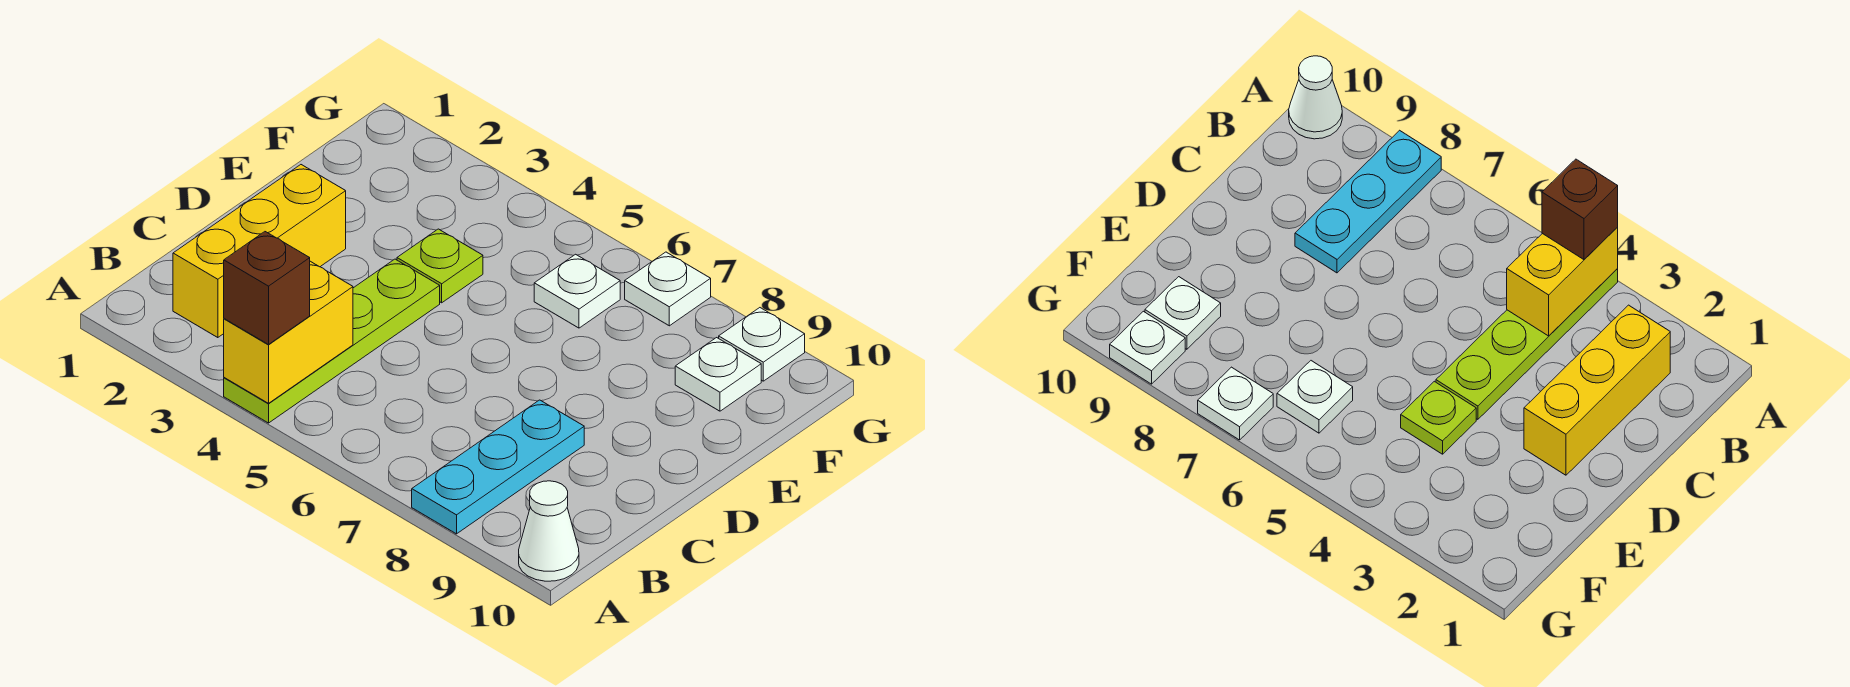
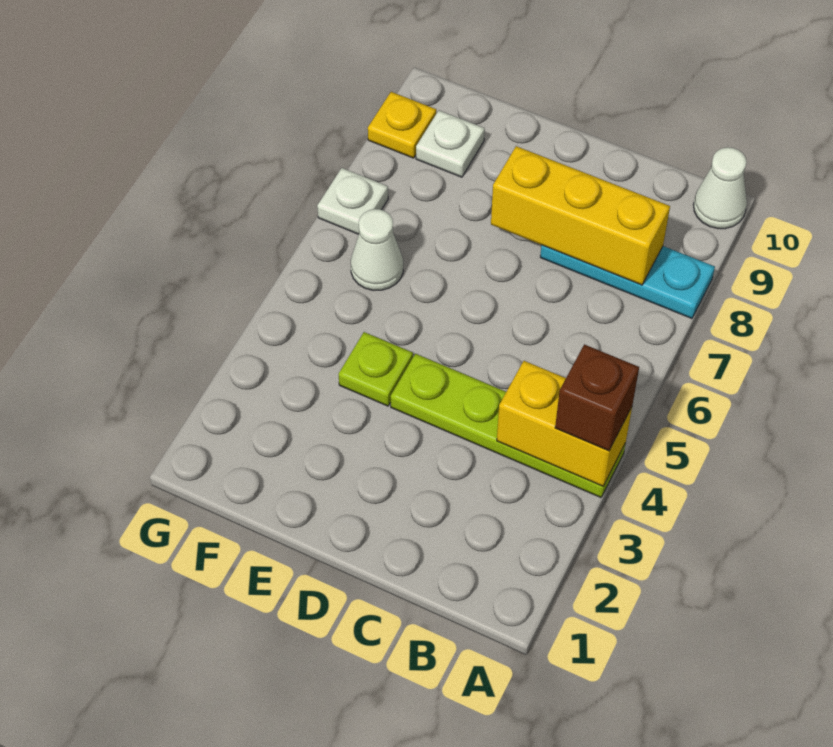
yellow brick B2:D2 level 1 -> yellow brick B8:D8 level 2
white plate F6 level 1 -> white cone F6 level 1
white plate G9 level 1 -> yellow plate G9 level 1

